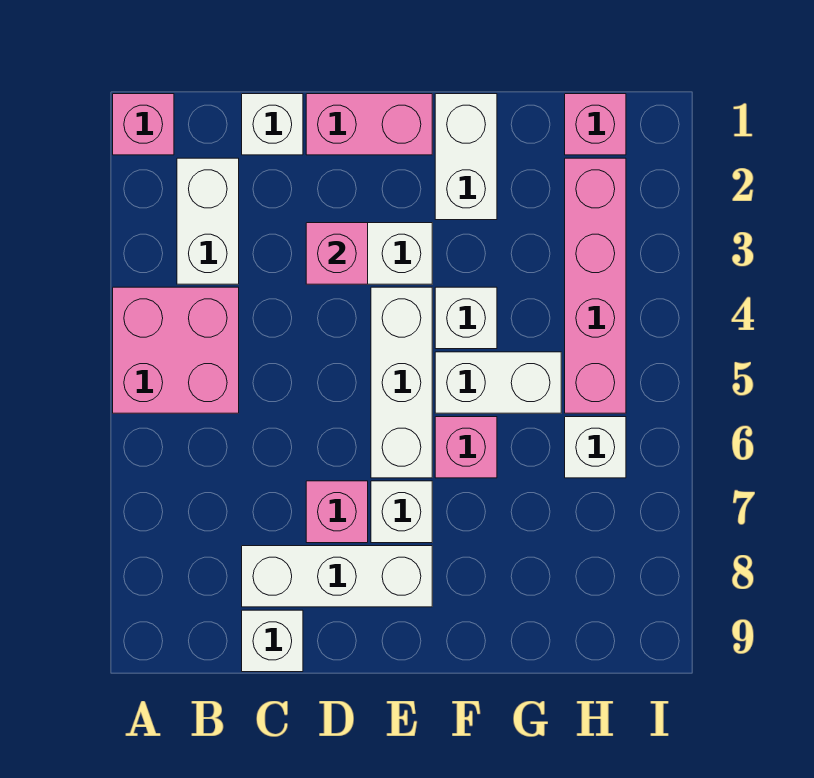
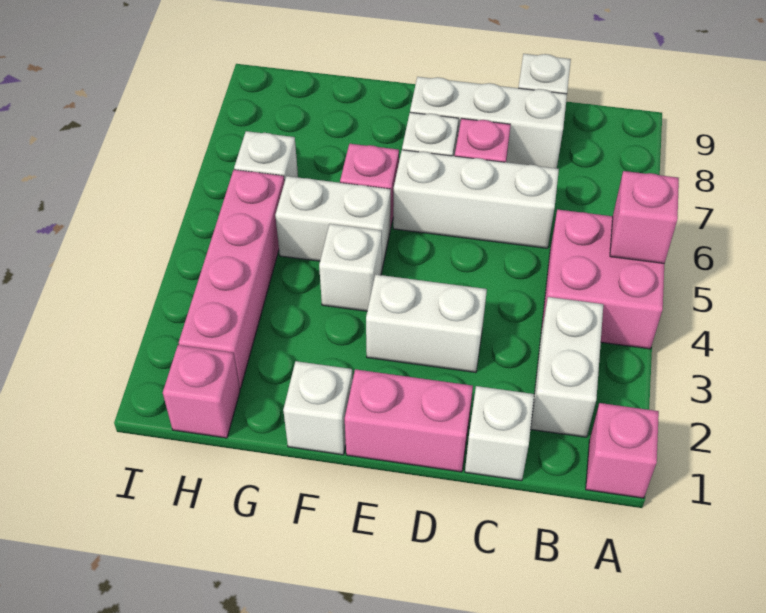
pink brick D3 level 2 -> pink brick A5 level 2
white brick E4:E6 level 1 -> white brick C6:E6 level 1
white brick F1:F2 level 1 -> white brick F1 level 1

